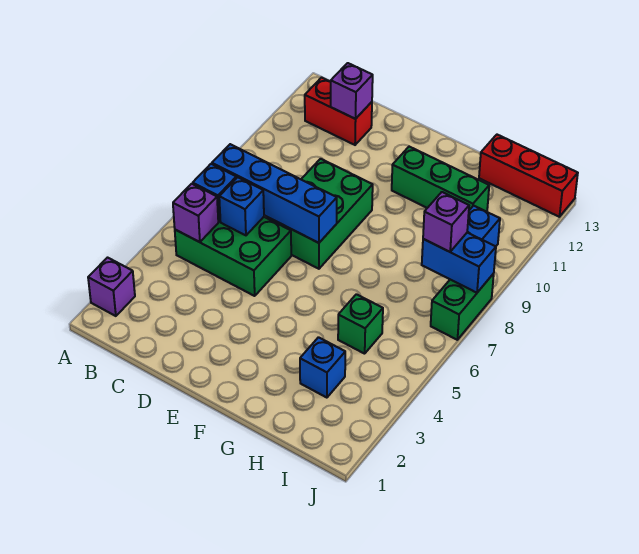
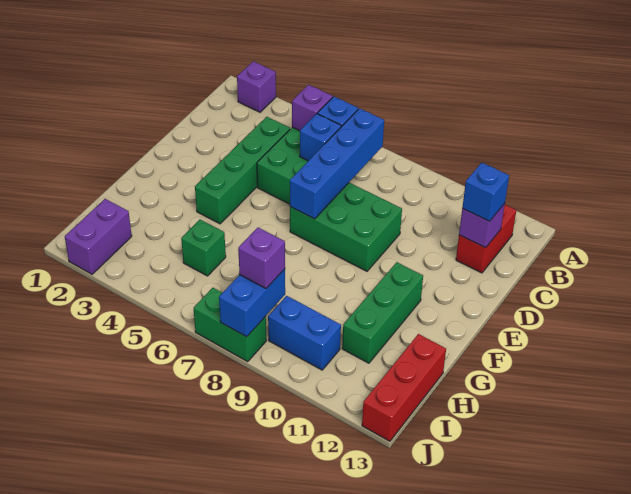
none -> green brick C4:F4 level 1
blue brick H3 level 1 -> blue brick C12 level 3
none -> purple brick I2:J2 level 1

